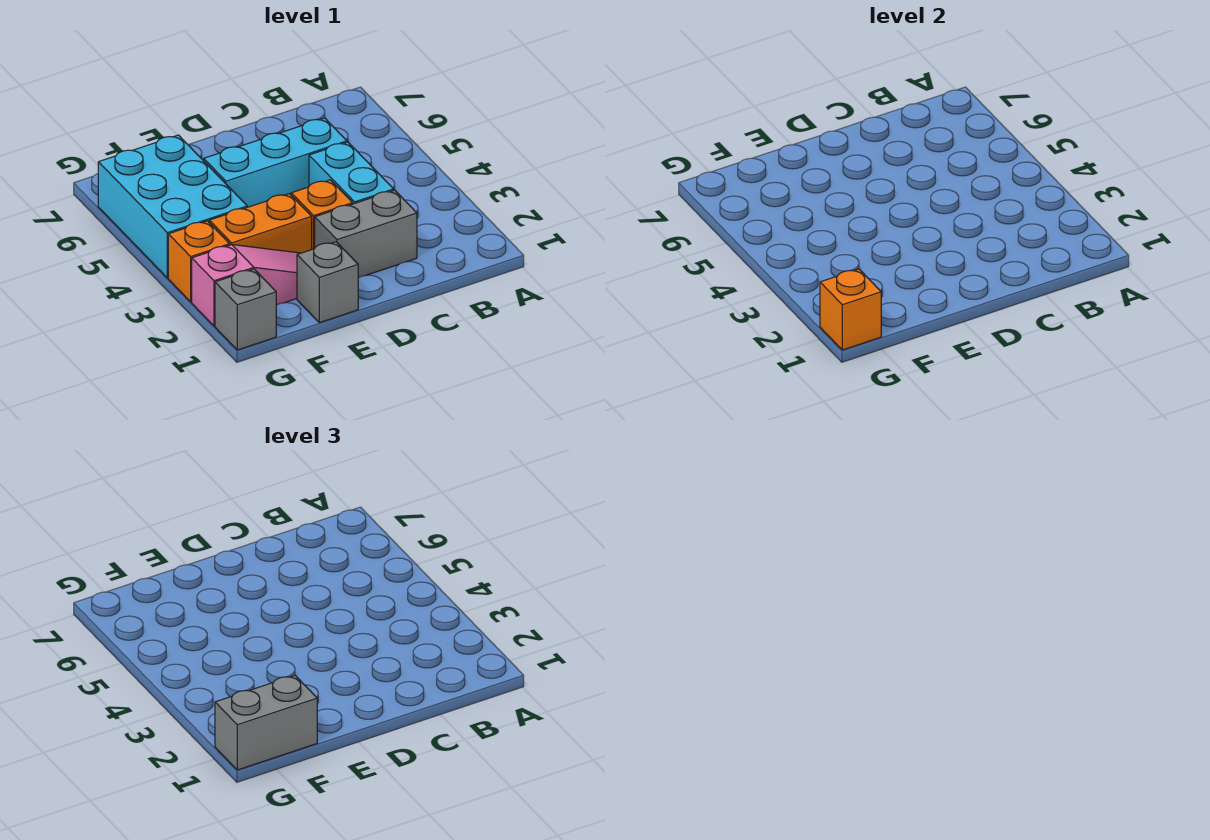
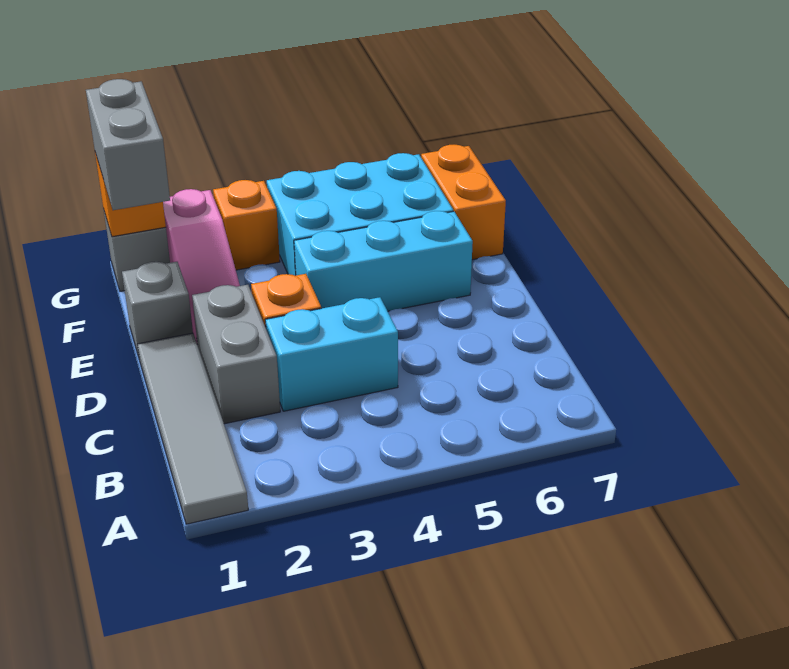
none -> grey tile A1:D1 level 1
cyan brick C5:E5 level 1 -> cyan brick E4:E6 level 1
orange brick E3:F3 level 1 -> orange brick F7:G7 level 1

